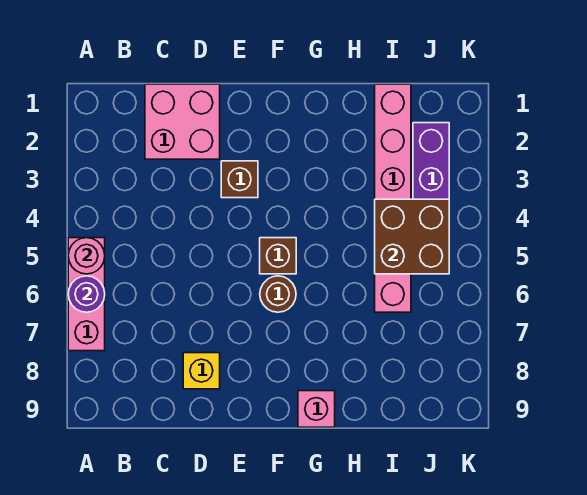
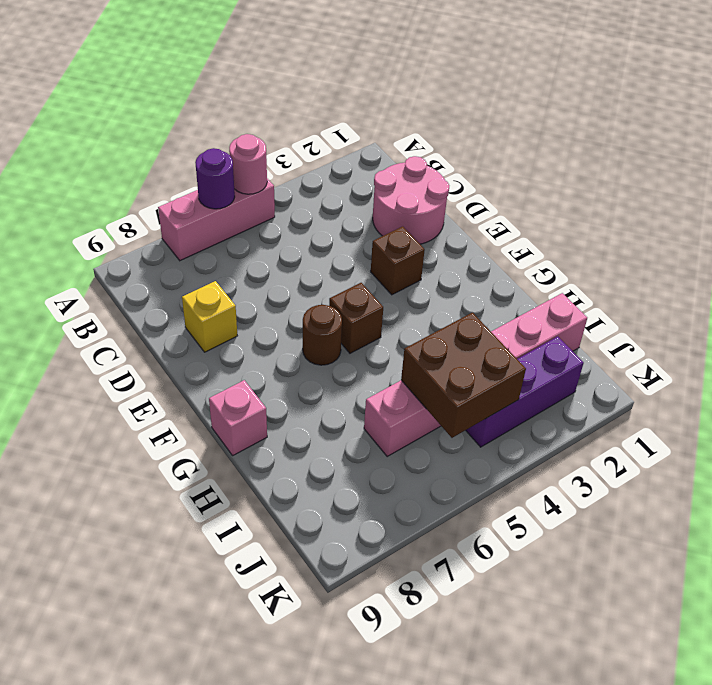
pink brick C1:D2 level 1 -> pink round brick C1:D2 level 1

